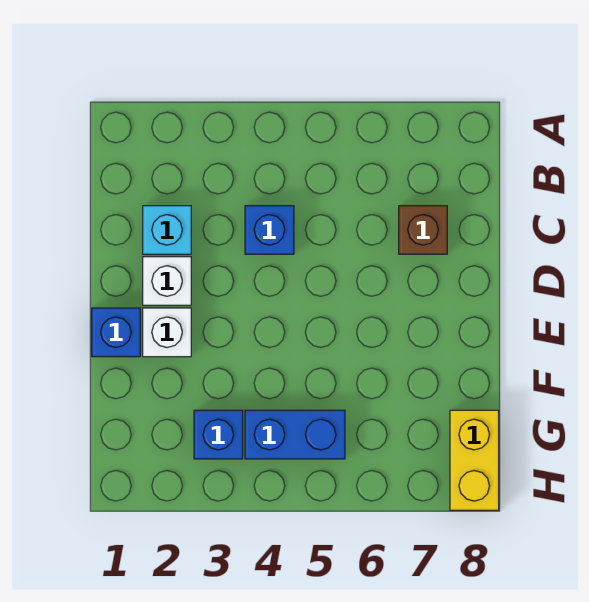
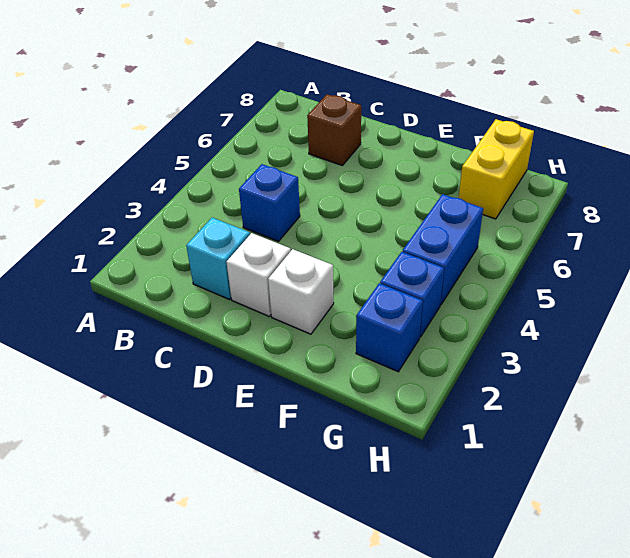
blue brick E1 level 1 -> blue brick G2 level 1
yellow brick G8:H8 level 1 -> yellow brick G7:G8 level 1

